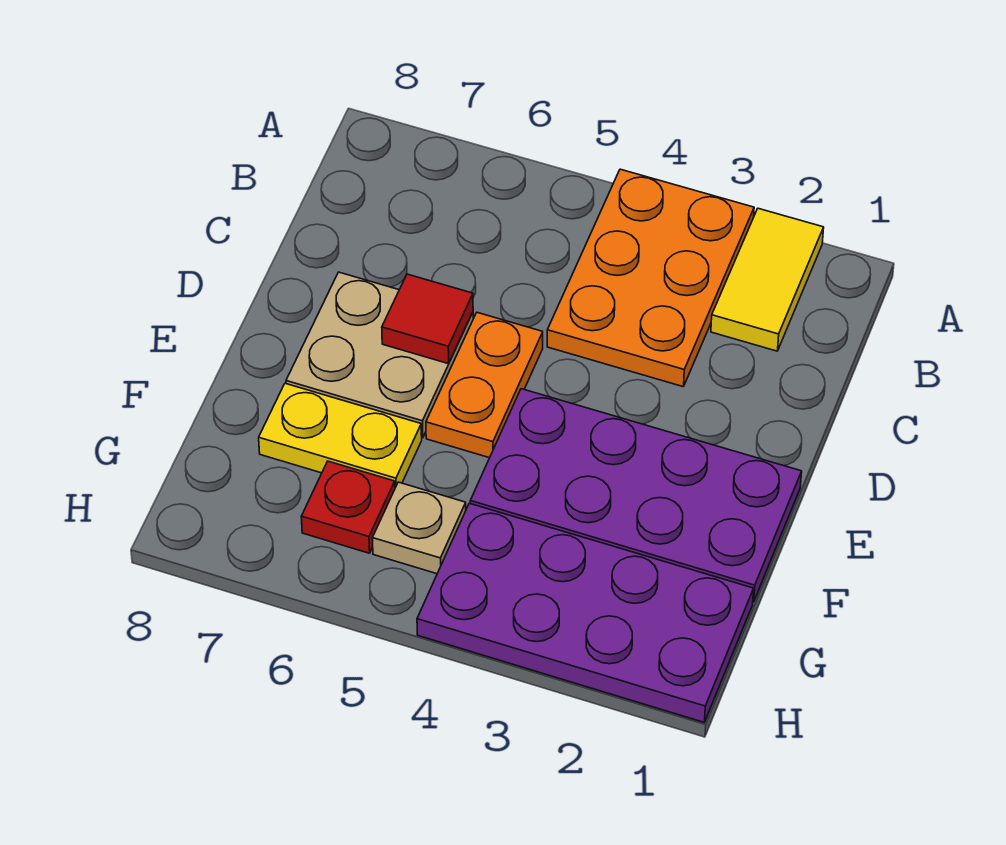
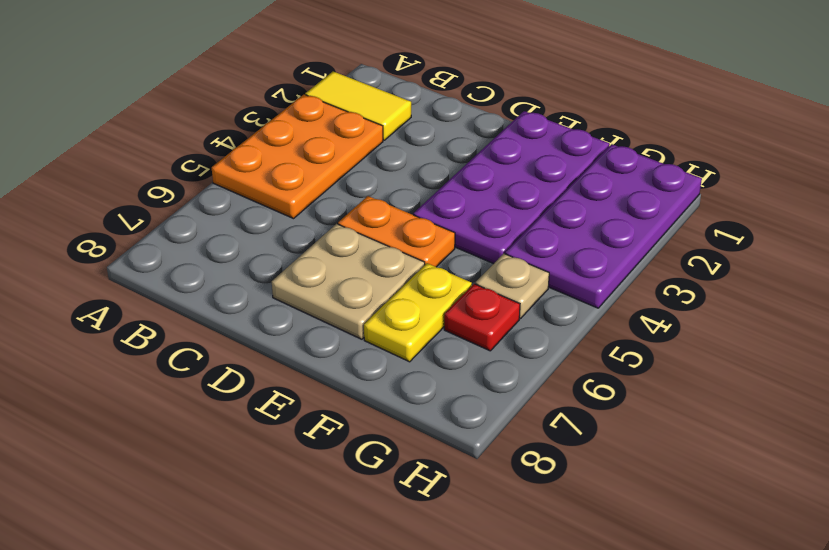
orange plate A3:C4 level 1 -> orange plate A3:B5 level 1
red tile D6 level 2 -> none

